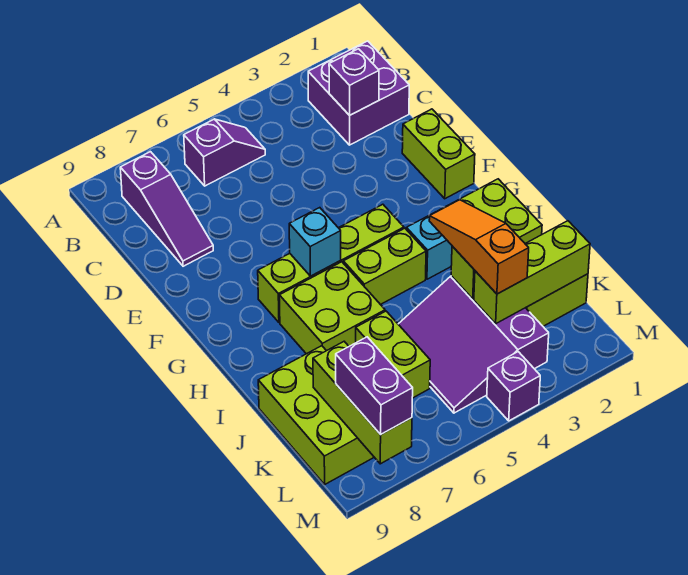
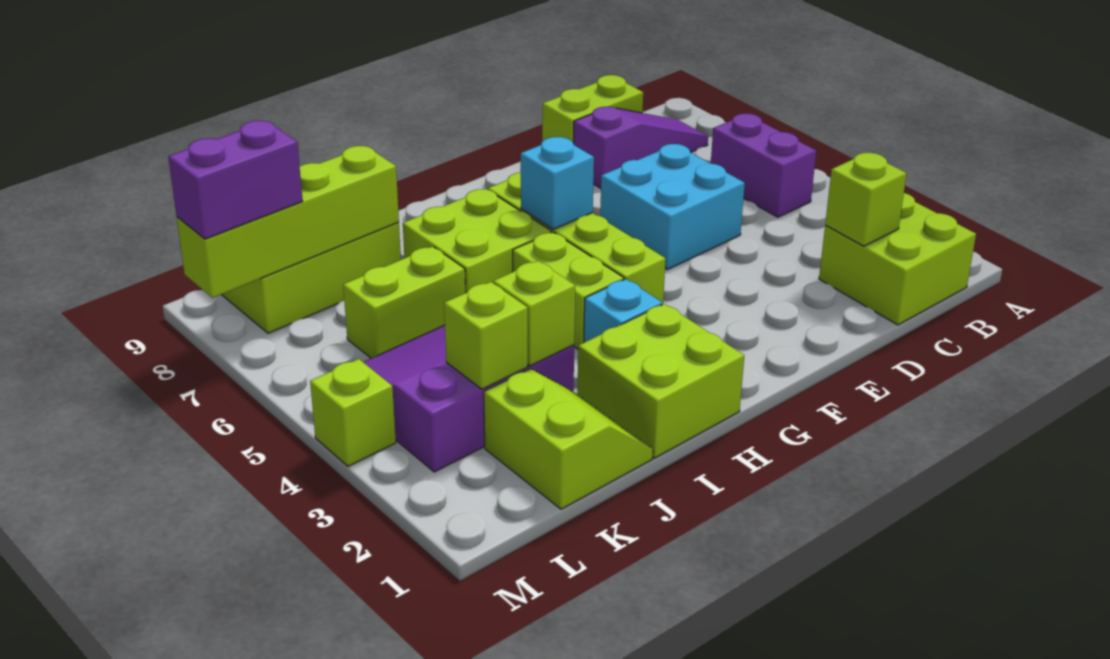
purple brick B1:C2 level 1 -> lime brick B1:C2 level 1
purple slope B5:B6 level 1 top 6 -> purple brick B5:B6 level 1
purple slope B8:D8 level 1 top B -> purple slope B8:D8 level 1 top D
purple brick C2 level 2 -> lime brick C2 level 2
none -> cyan brick D5:E6 level 1
lime brick E1:F1 level 1 -> lime brick C9:D9 level 1
orange slope I3:K3 level 3 top K -> none
lime brick K1:K3 level 2 -> lime brick K3 level 2
lime brick K8:M8 level 2 -> lime brick J8:M8 level 2
purple brick M4 level 1 -> lime brick M4 level 1

